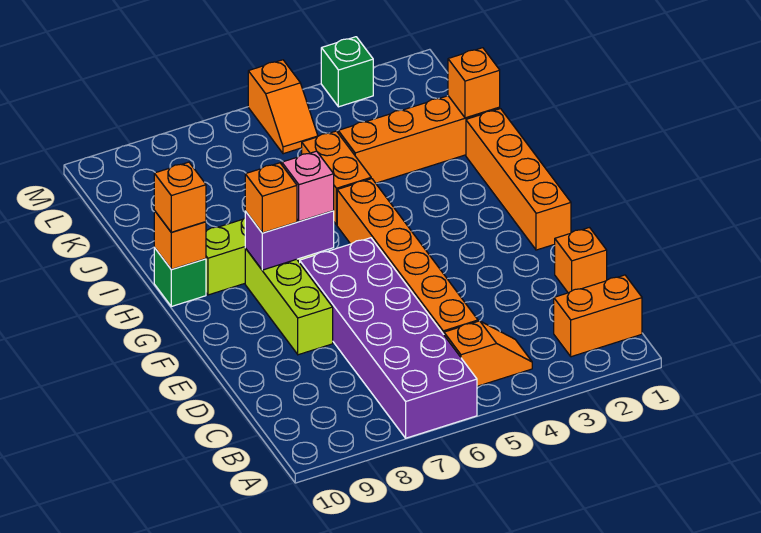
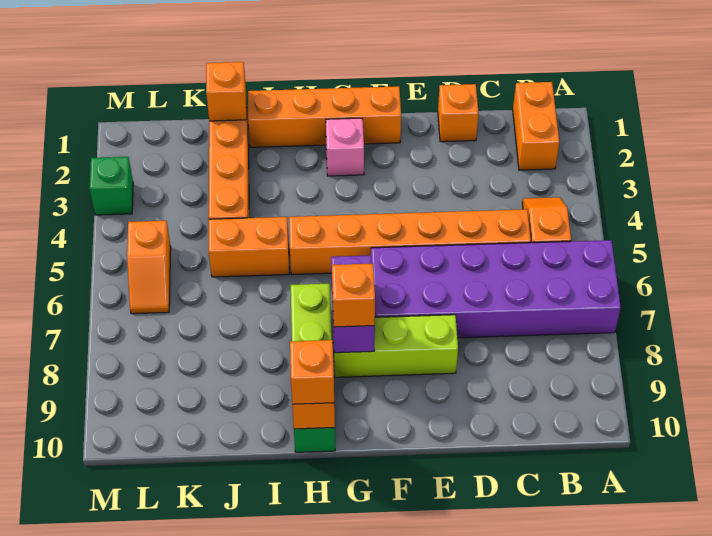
pink brick G7 level 3 -> pink brick G2 level 1
orange slope L5:M5 level 1 top M -> orange slope L5:L6 level 1 top 5

